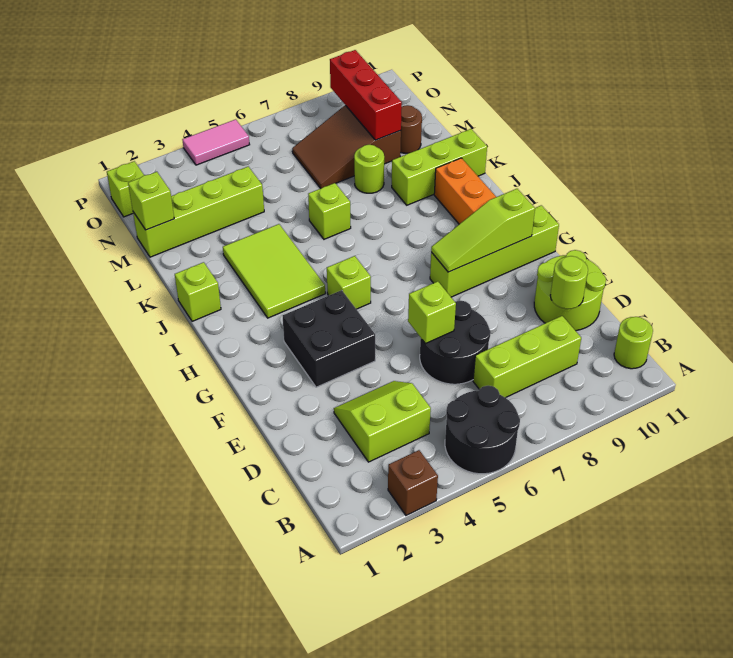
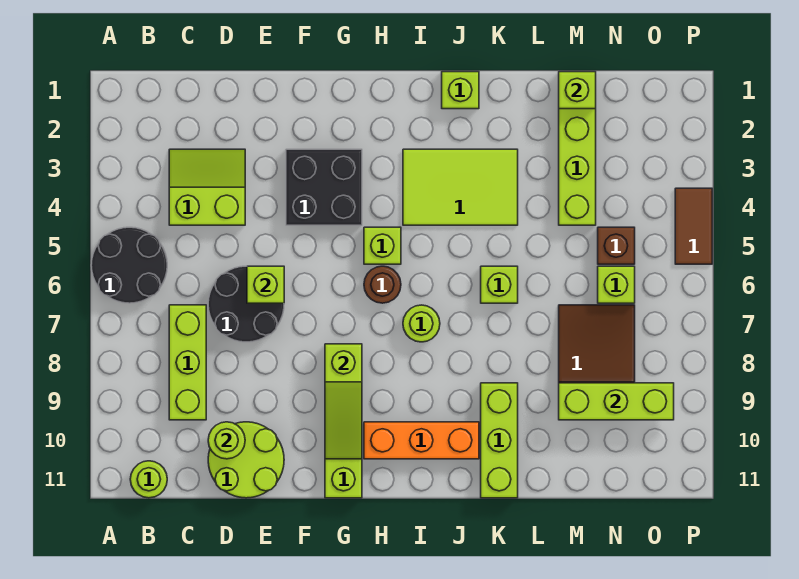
brown brick A3 level 1 -> brown brick N5 level 1
lime slope C3:D4 level 1 top C -> lime slope C3:D4 level 1 top 4
lime slope G8:G10 level 2 top 10 -> lime slope G8:G10 level 2 top 8
lime round brick L8 level 1 -> lime round brick I7 level 1
red brick M9:O9 level 2 -> lime brick M9:O9 level 2
brown round brick M10 level 1 -> brown round brick H6 level 1
lime brick O1 level 1 -> lime brick N6 level 1
pink tile P4:P5 level 1 -> brown tile P4:P5 level 1

